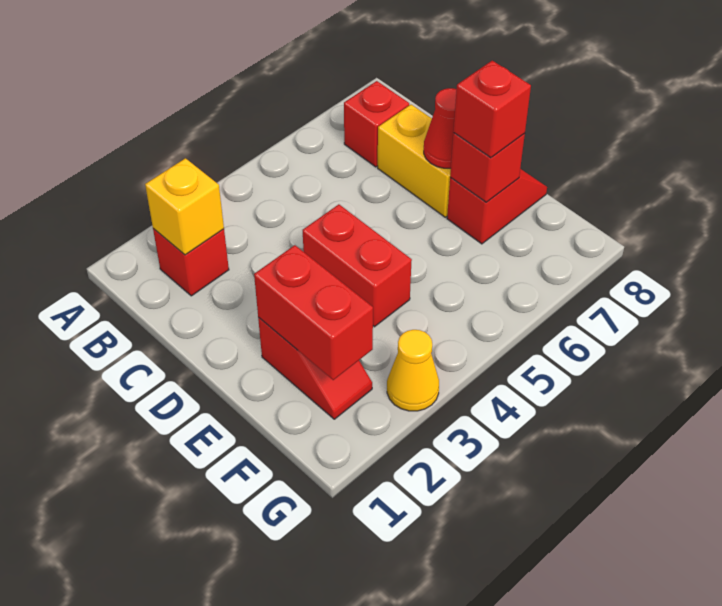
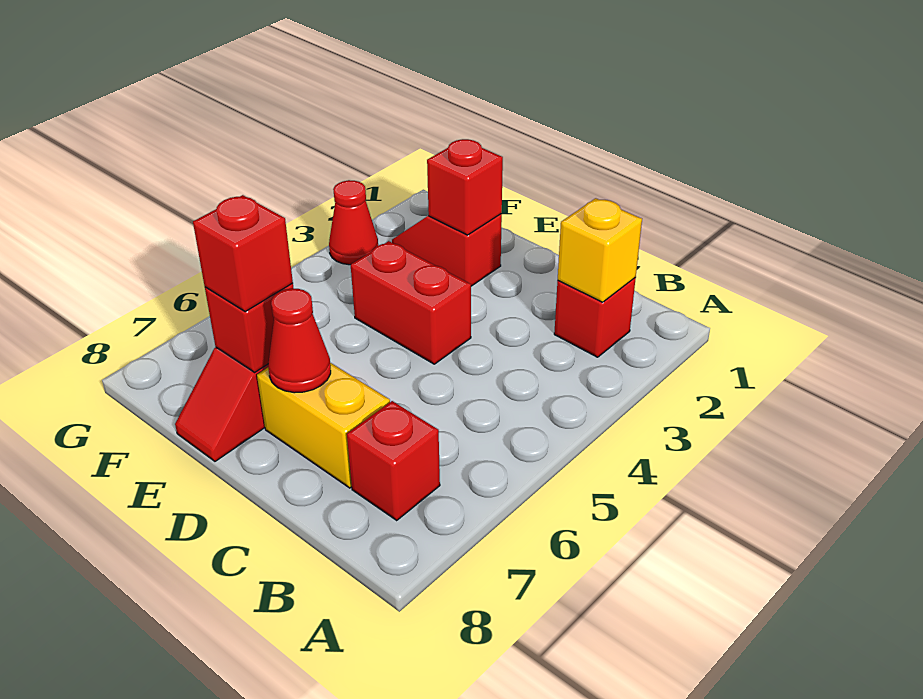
red brick E2:F2 level 2 -> red brick E2 level 2
yellow cone G3 level 1 -> red cone G3 level 1

